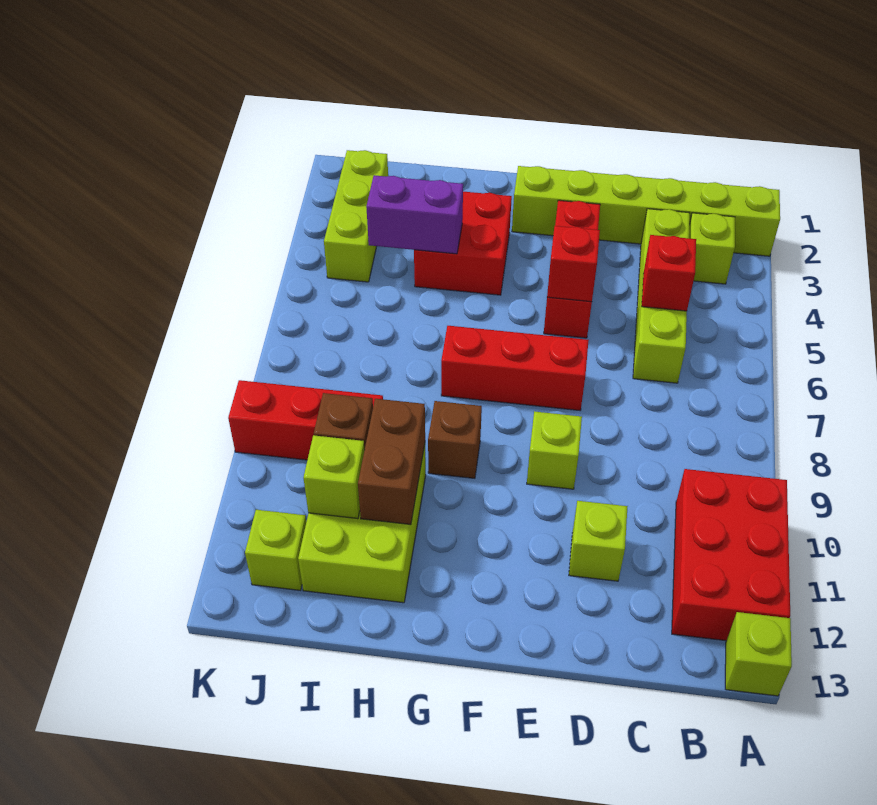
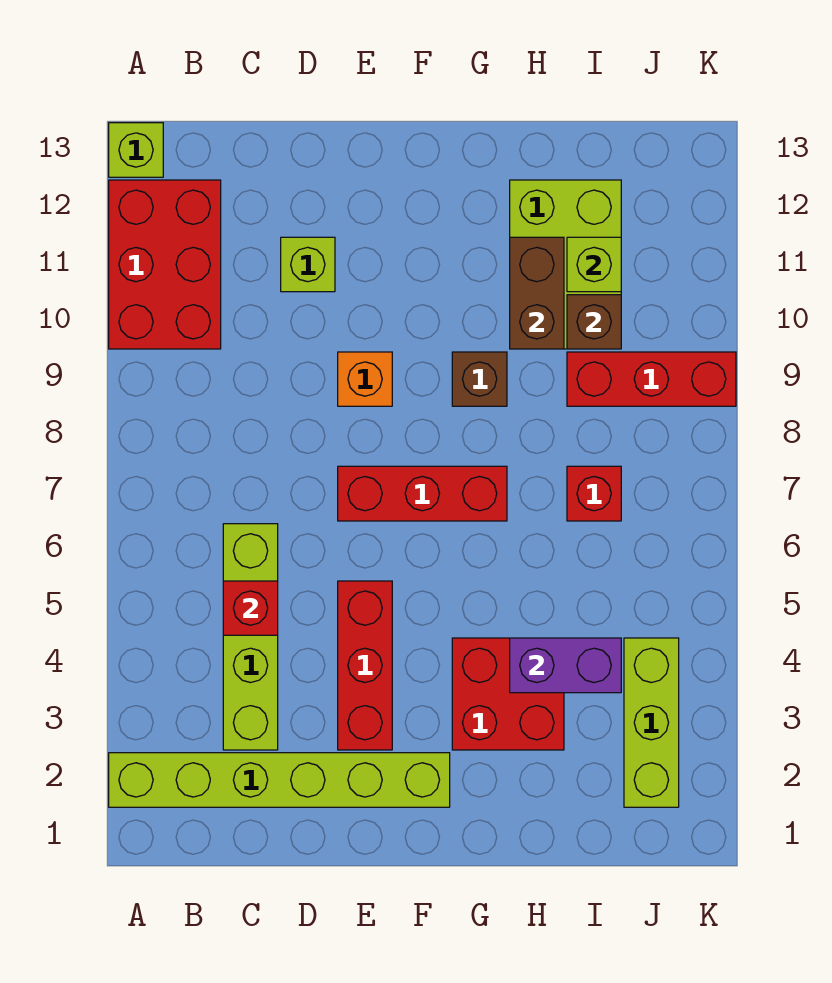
lime brick B3 level 1 -> none
red brick E5 level 2 -> red brick I7 level 1
lime brick E9 level 1 -> orange brick E9 level 1
lime brick J12 level 1 -> none

